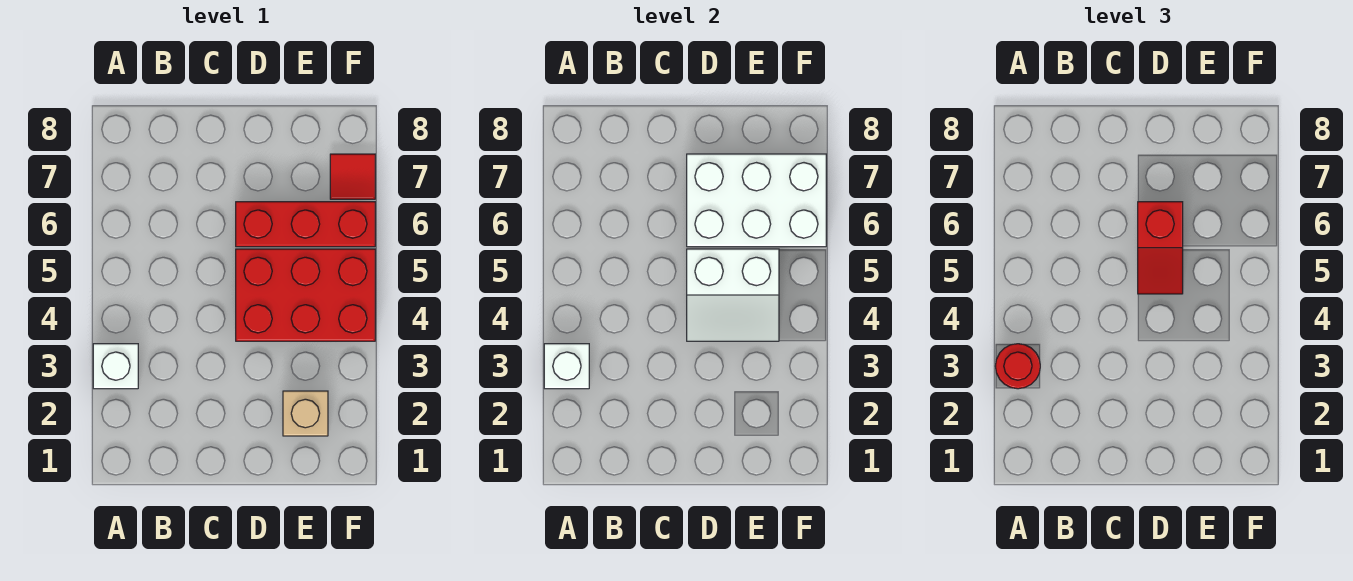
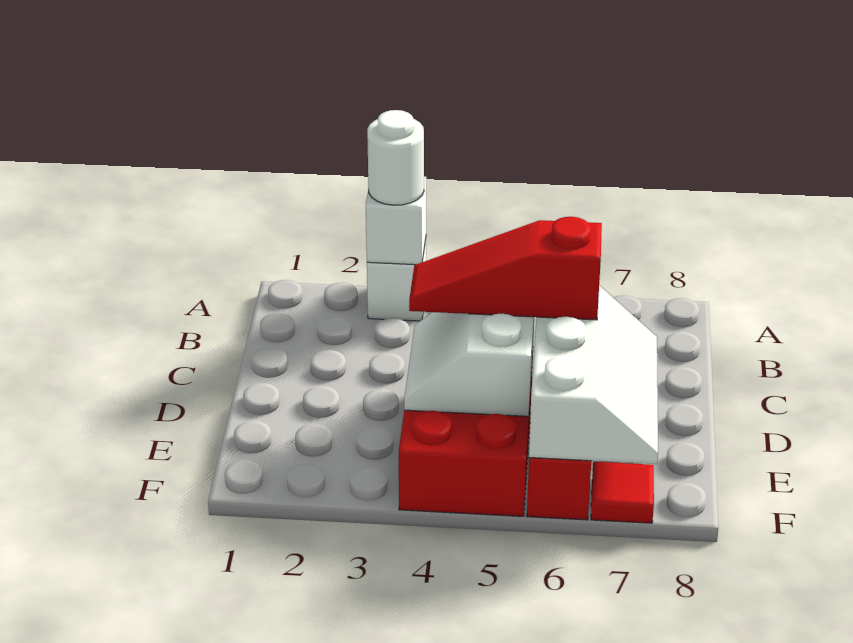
red round brick A3 level 3 -> white round brick A3 level 3
red slope D5:D6 level 3 top 6 -> red slope D4:D6 level 3 top 6
white brick D6:F7 level 2 -> white slope D6:F7 level 2 top 6
tan brick E2 level 1 -> none

